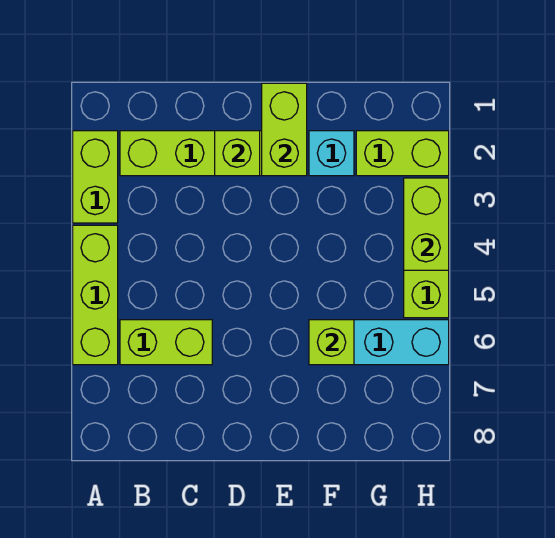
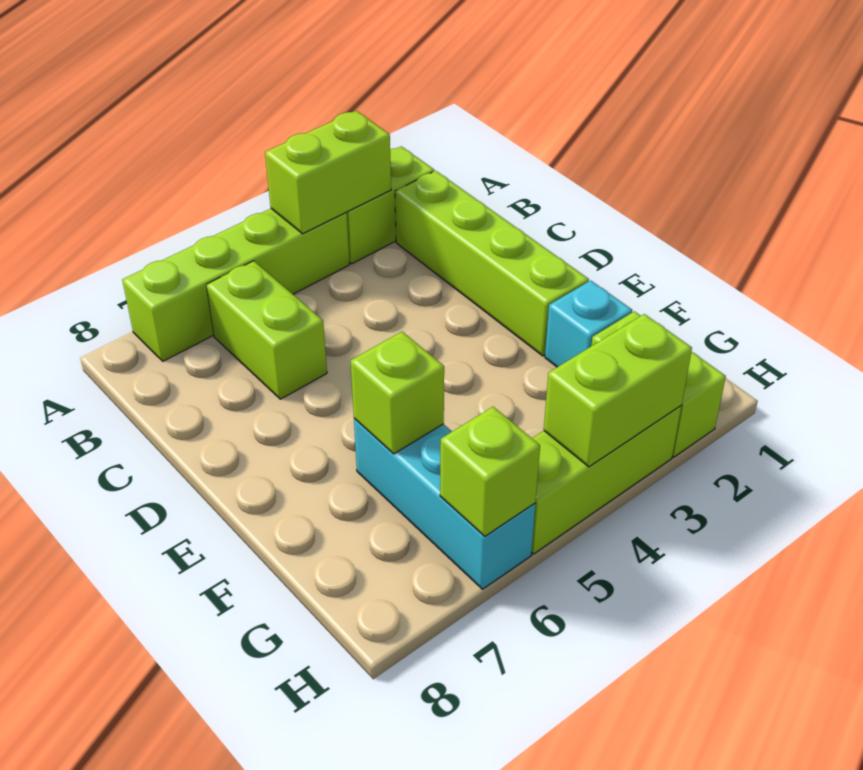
lime brick A4:A6 level 1 -> lime brick A4:A7 level 1
lime brick D2 level 2 -> lime brick H6 level 2
lime brick E1:E2 level 2 -> lime brick A3:A4 level 2

